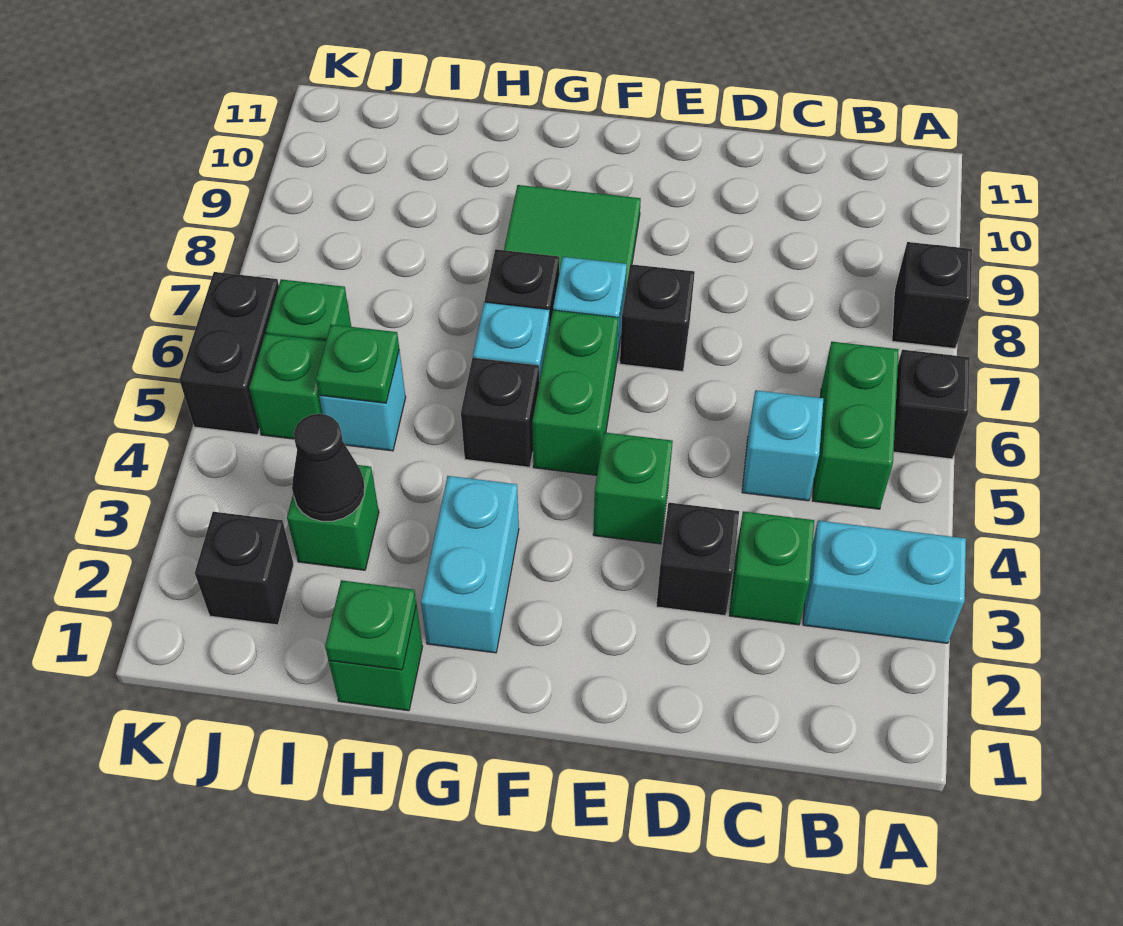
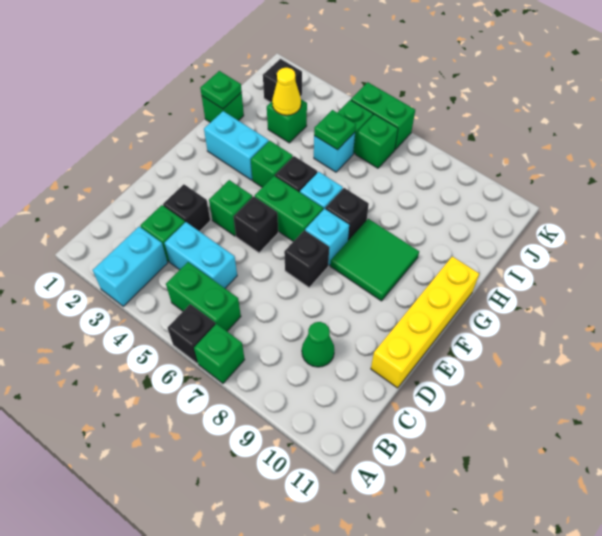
none -> green brick A7 level 1
black brick A8 level 1 -> black brick E5 level 1
cyan brick C5 level 1 -> cyan brick C4:C5 level 1
none -> green cone C9 level 1
none -> yellow brick D11:G11 level 1
none -> green brick G4 level 1
black cone I3 level 2 -> yellow cone I3 level 2
black brick K5:K6 level 1 -> green brick K5:K6 level 1

